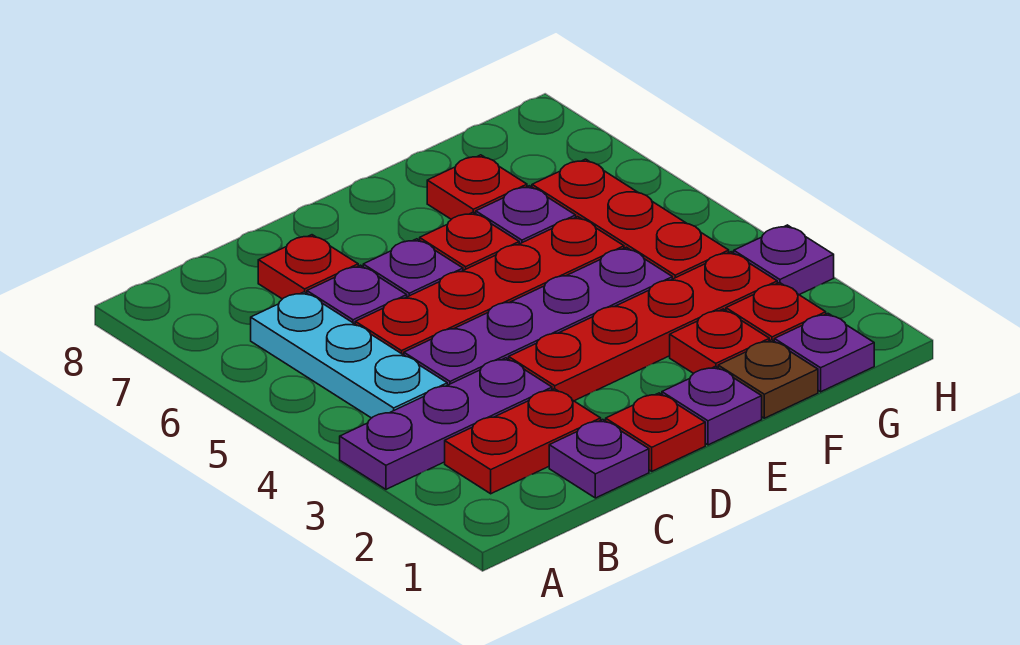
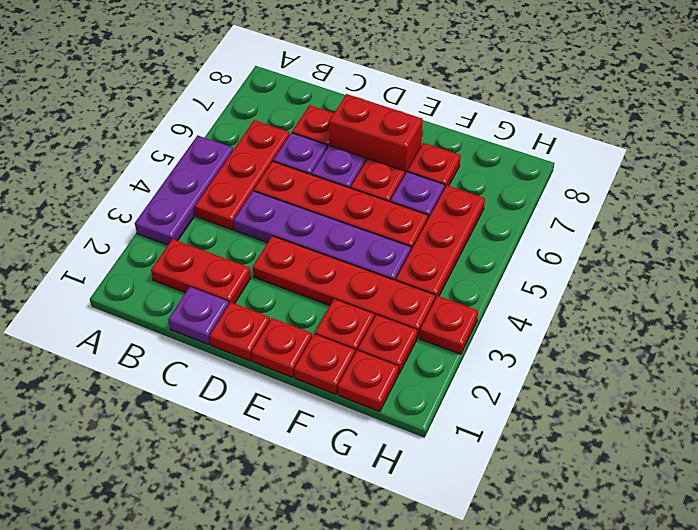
purple plate A3:C3 level 1 -> purple plate A3:A5 level 1
cyan plate B4:B6 level 1 -> red plate B4:B6 level 1
none -> red brick D7:E7 level 1
purple plate E1 level 1 -> red plate E1 level 1
brown plate F1 level 1 -> red plate F1 level 1
purple plate G1 level 1 -> red plate G1 level 1
purple plate H3 level 1 -> red plate H3 level 1

